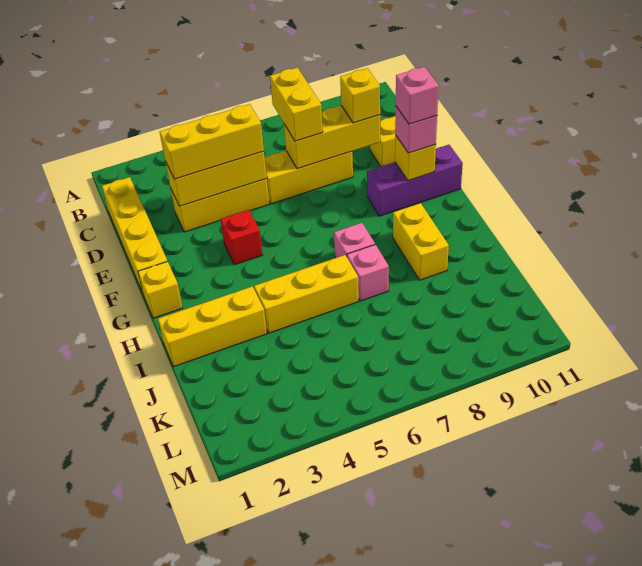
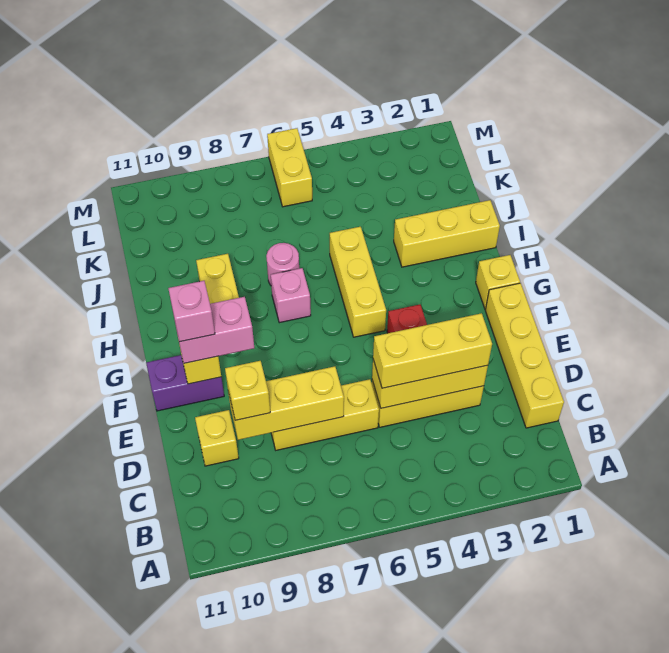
yellow brick C7:D7 level 3 -> yellow brick L6:M6 level 1
purple brick F9:F11 level 1 -> purple brick F10:F11 level 1
pink brick F10 level 3 -> pink brick F9:F10 level 3
yellow brick I4:I6 level 1 -> yellow brick G5:I5 level 1
pink brick I7 level 1 -> pink round brick I7 level 1

